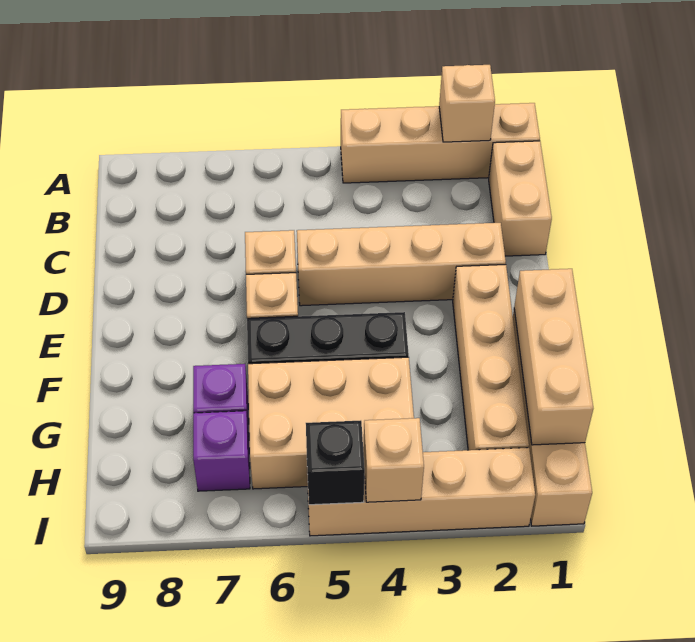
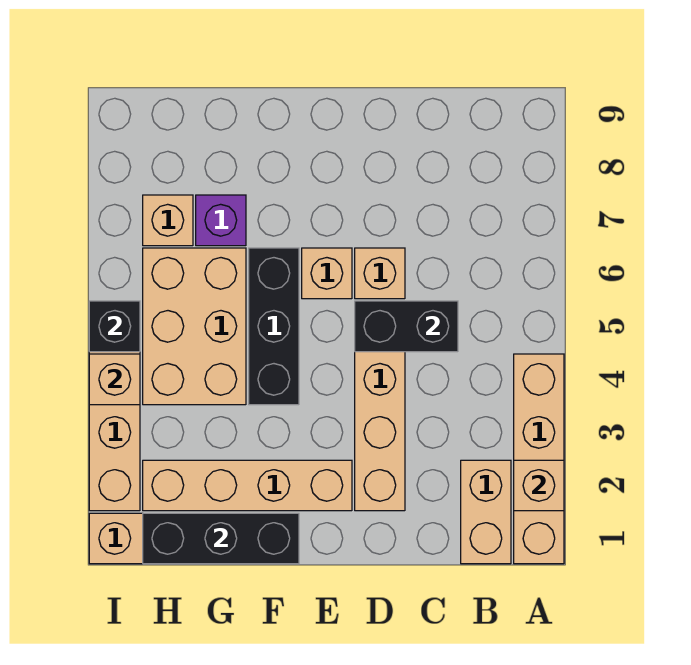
tan brick B1:C1 level 1 -> tan brick B1:B2 level 1
none -> black brick C5:D5 level 2
tan brick F1:H1 level 2 -> black brick F1:H1 level 2
purple brick H7 level 1 -> tan brick H7 level 1

